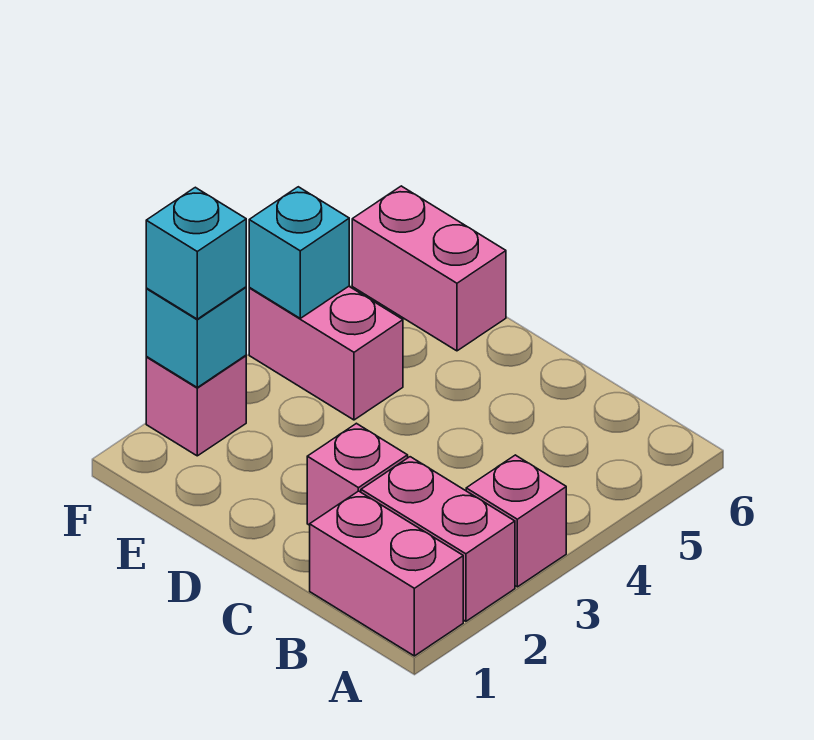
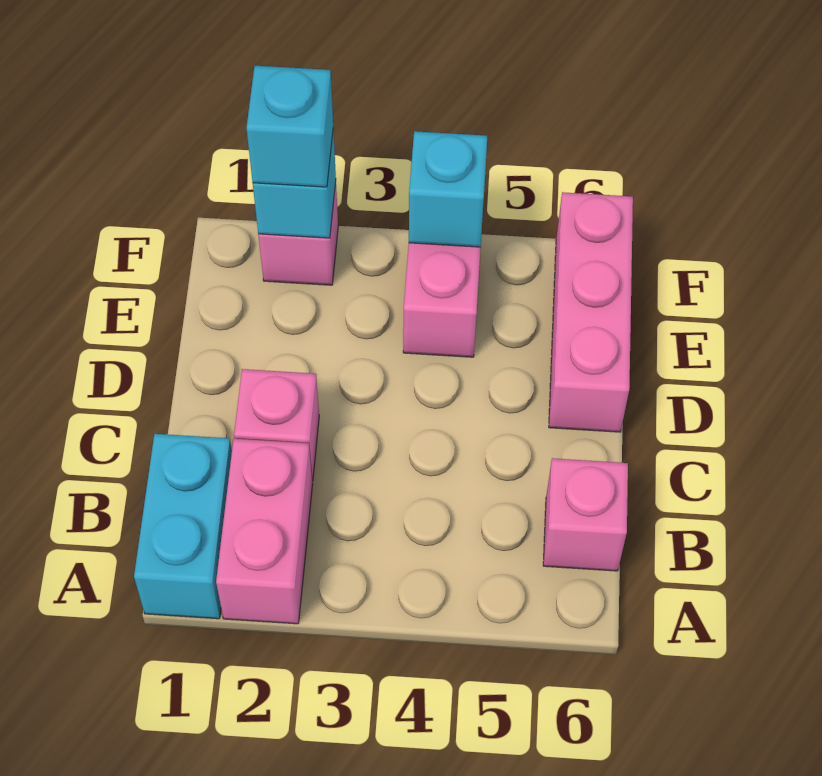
pink brick A1:B1 level 1 -> cyan brick A1:B1 level 1
pink brick A3 level 1 -> pink brick B6 level 1
pink brick E6:F6 level 1 -> pink brick D6:F6 level 1

